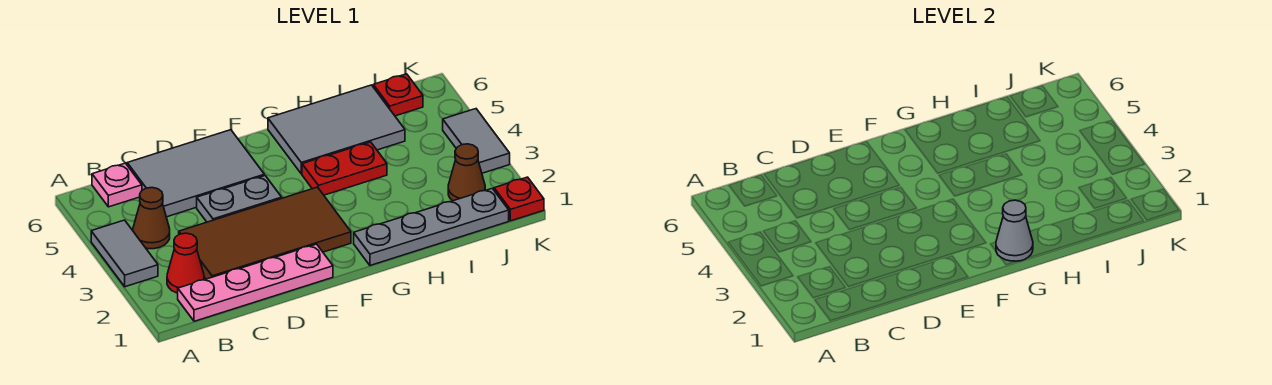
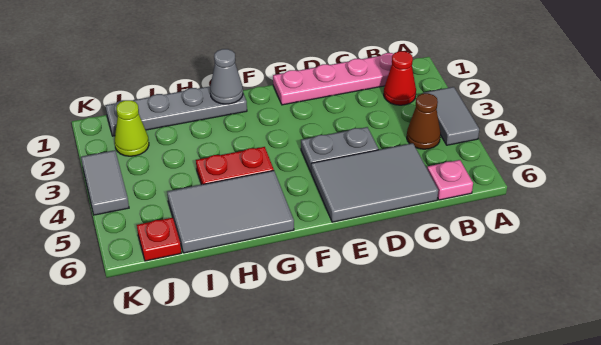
brown tile C2:F3 level 1 -> none
brown cone J2 level 1 -> lime cone J2 level 1
red plate K1 level 1 -> none

